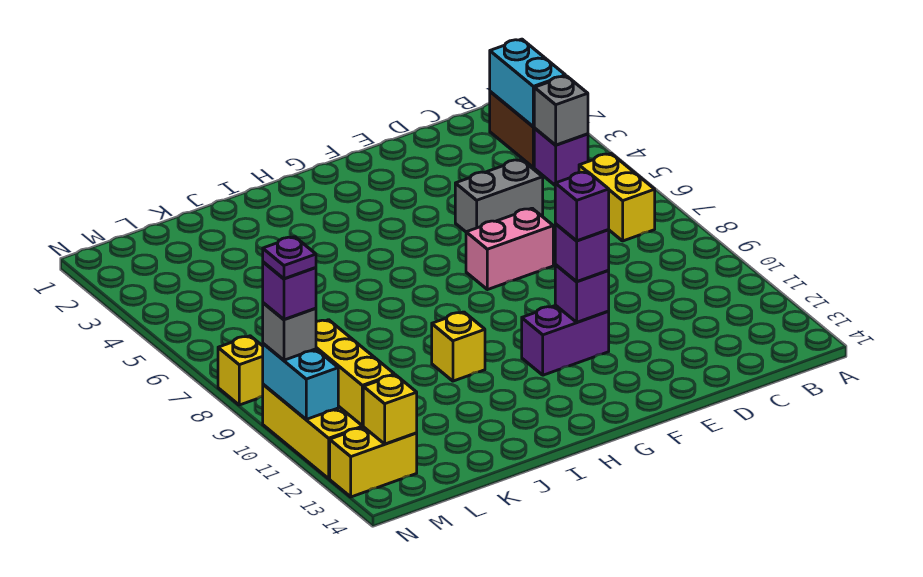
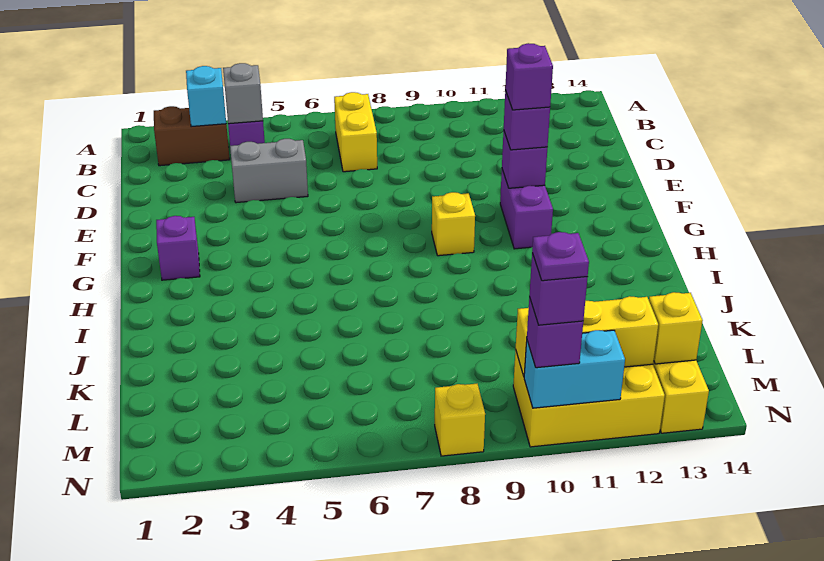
cyan brick B2:B3 level 2 -> cyan brick B3 level 2
yellow brick B6:B7 level 1 -> yellow brick B7:C7 level 1
grey brick D5:E5 level 1 -> grey brick D4:D5 level 1
pink brick E7:F7 level 1 -> none
none -> purple brick G2 level 1
yellow brick I10 level 1 -> yellow brick G9 level 1
grey brick N10 level 3 -> purple brick N10 level 3

